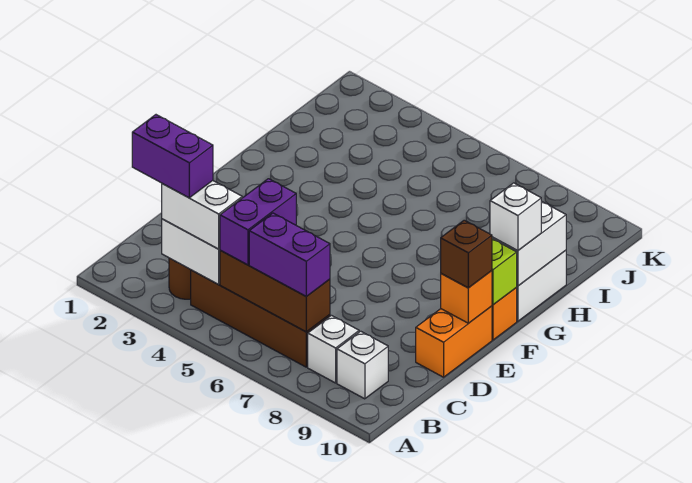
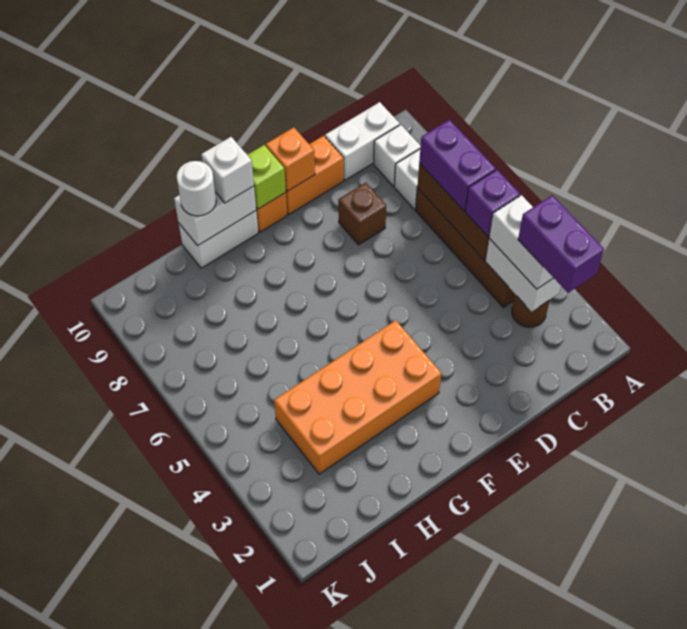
purple brick B5:C5 level 3 -> purple brick B5 level 3
none -> white brick B10:C10 level 1
brown brick E10 level 3 -> brown brick D8 level 1
none -> orange brick F3:I4 level 1
none -> white round brick H10 level 3

